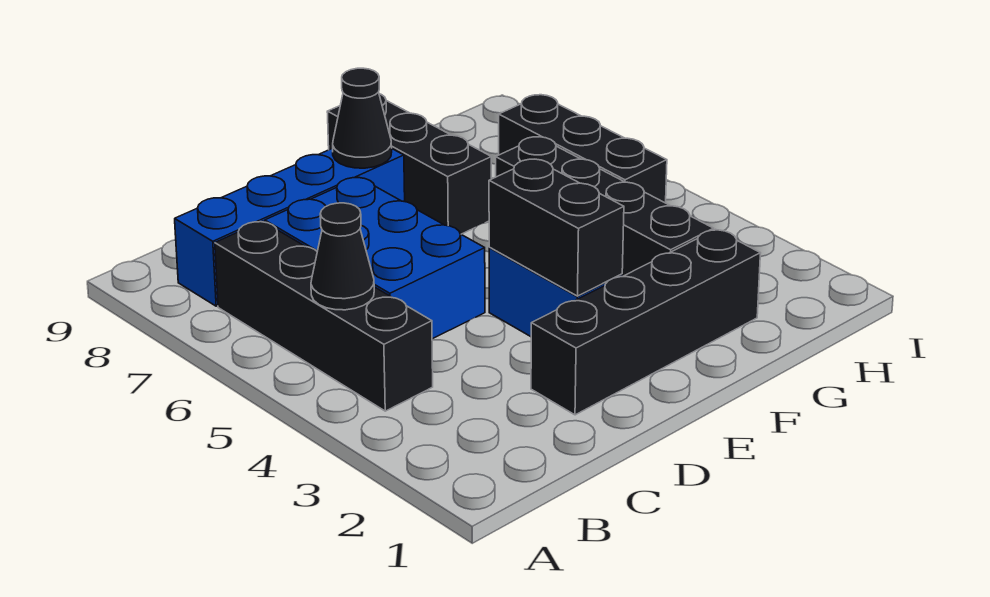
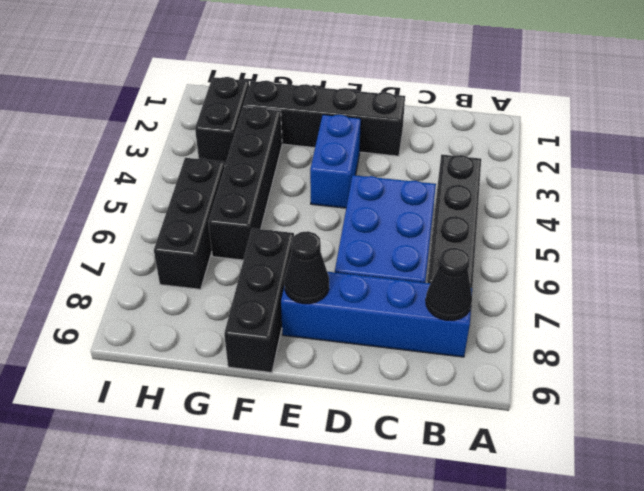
black cone B5 level 2 -> black cone B8 level 2
black brick E3:E4 level 2 -> black brick H2:H3 level 1

